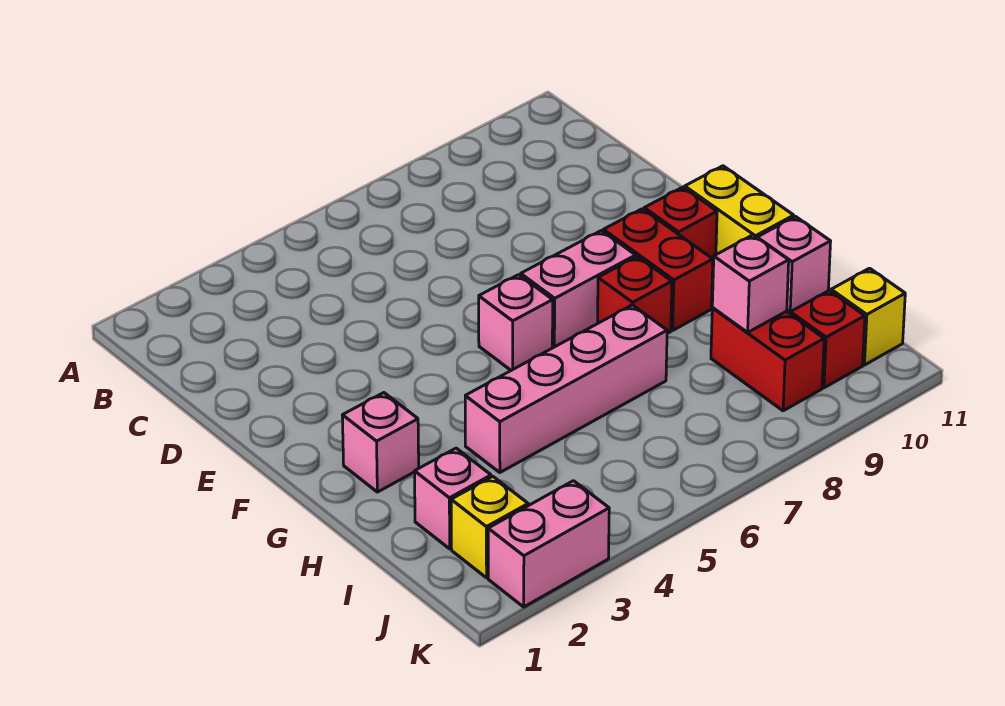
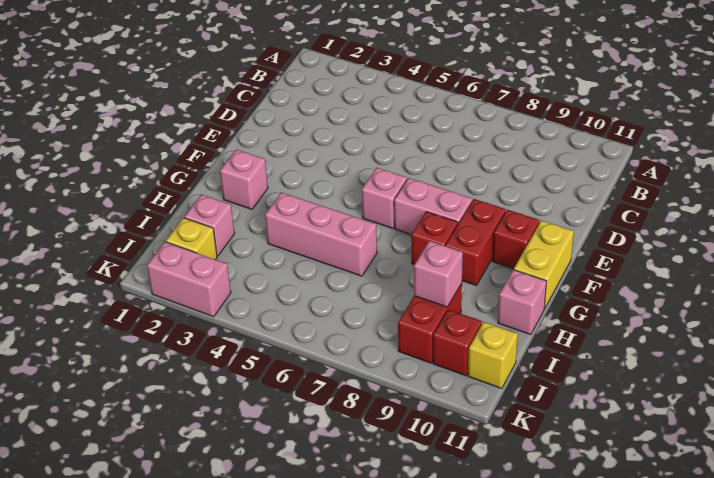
pink brick H4:H7 level 1 -> pink brick H4:H6 level 1

